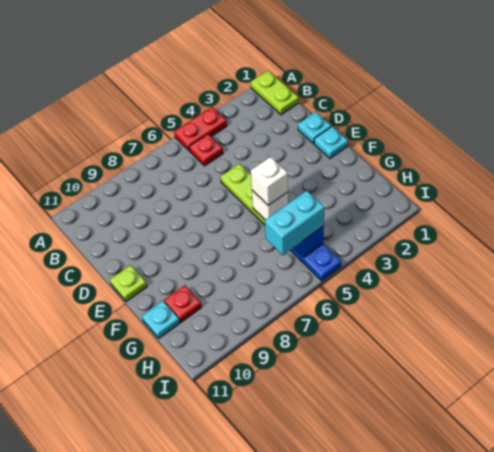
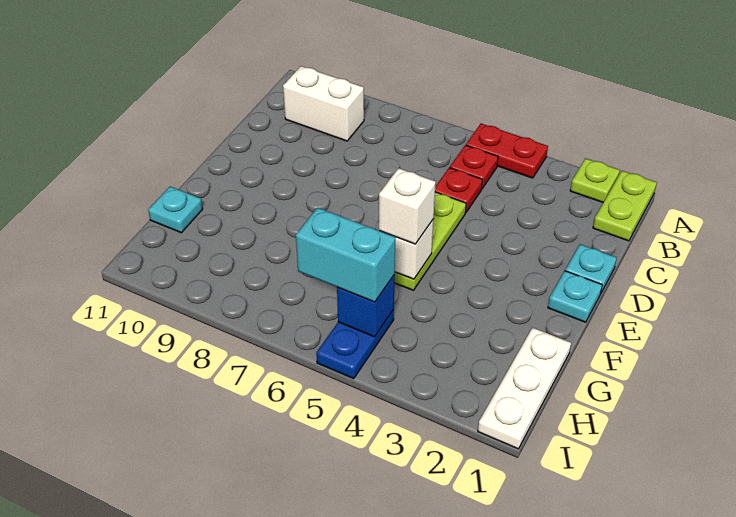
none -> white brick B9:B10 level 1
lime plate E11 level 1 -> lime plate A2 level 1
none -> white plate G1:I1 level 1
red plate G10 level 1 -> red plate C5 level 1

